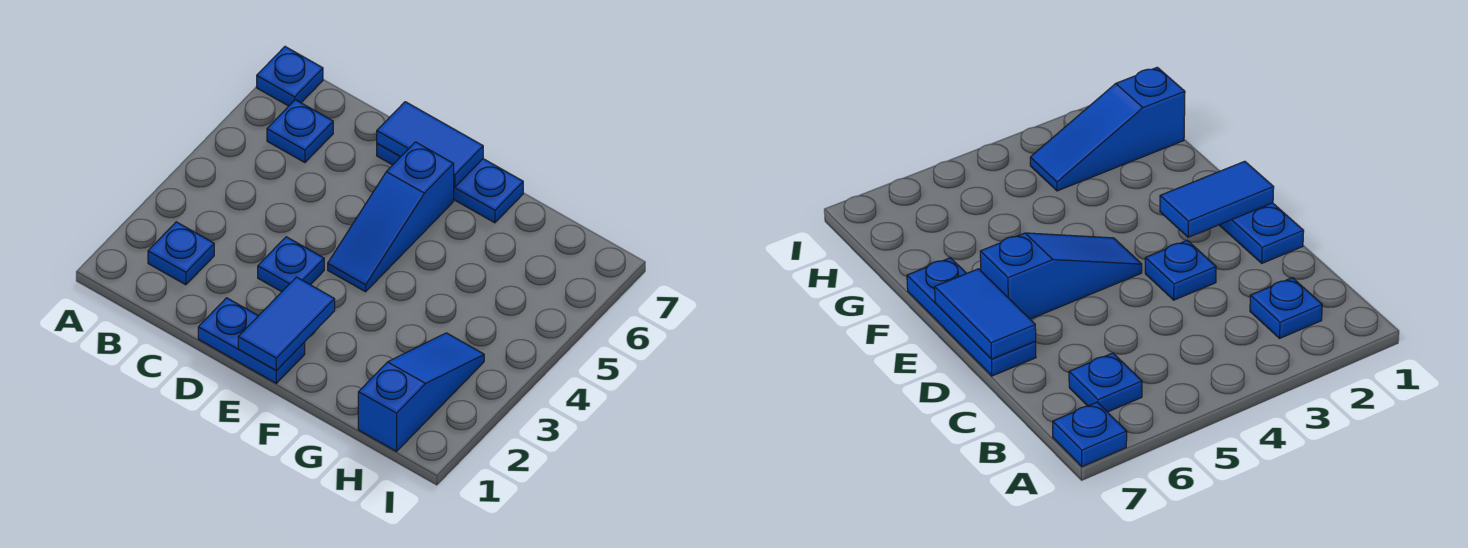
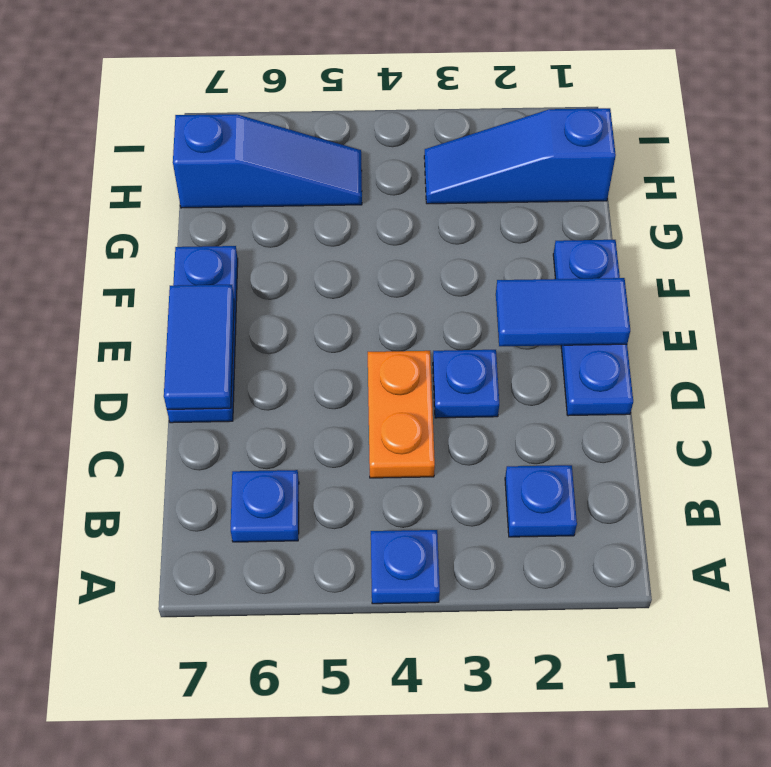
blue plate A7 level 1 -> blue plate A4 level 1
none -> orange plate C4:D4 level 1
blue plate D1:E1 level 1 -> blue plate D1:F1 level 1
blue slope E4:E6 level 1 top 6 -> blue slope H5:H7 level 1 top 7

